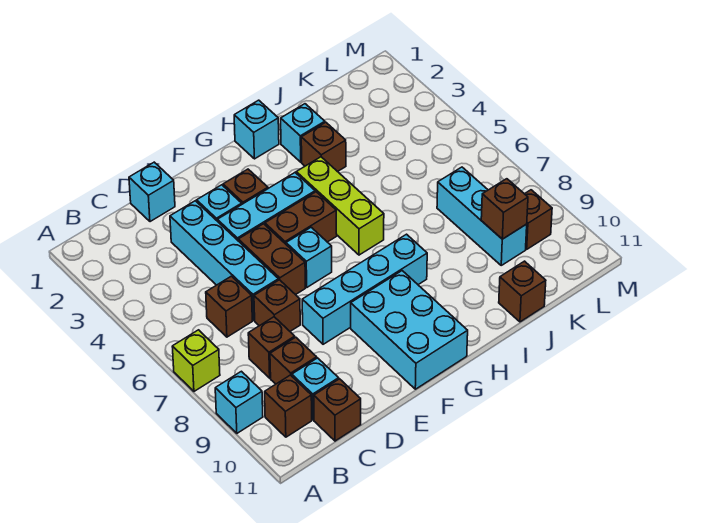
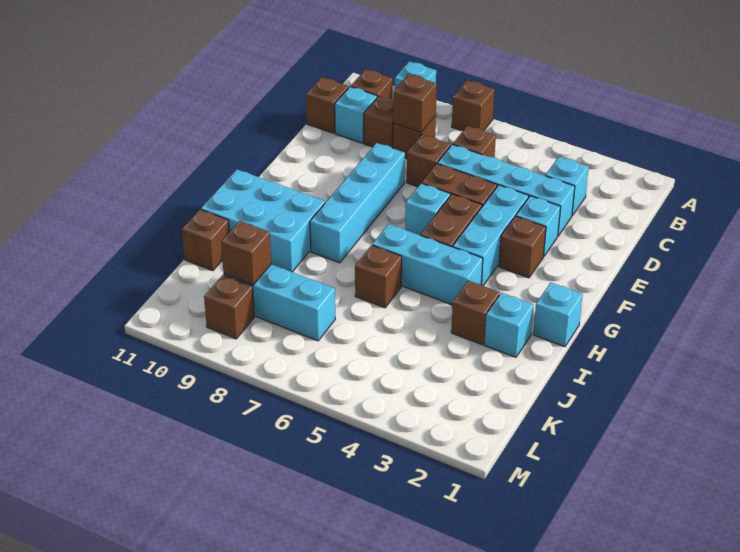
lime brick A7 level 1 -> brown brick A7 level 1
none -> brown brick C8 level 2
cyan brick D1 level 1 -> cyan brick C3 level 1
cyan brick F9:G11 level 1 -> cyan brick H9:I11 level 1
lime brick H4:H6 level 1 -> cyan brick H4:H6 level 1
none -> brown brick I6 level 1

